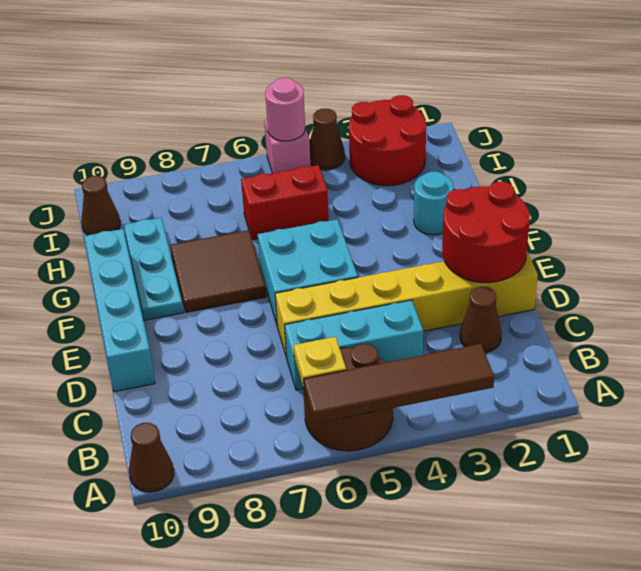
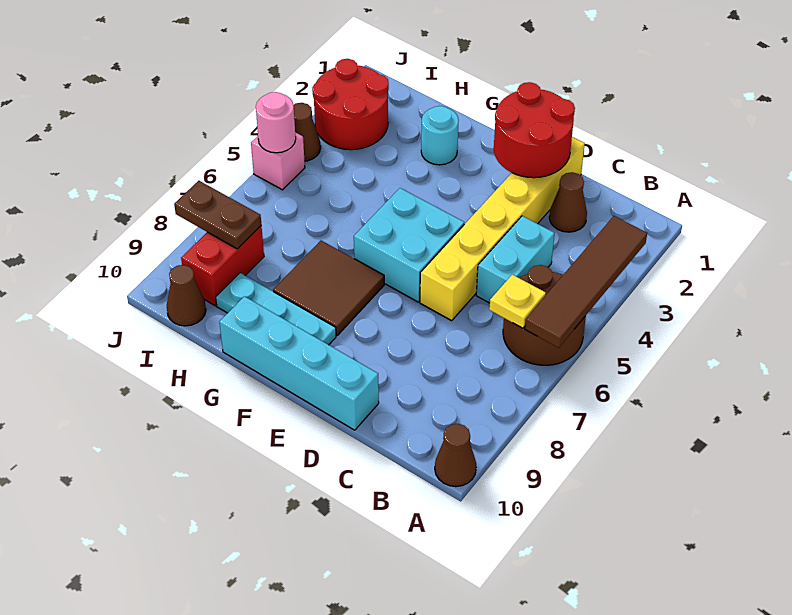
cyan brick C4:C6 level 1 -> cyan brick C4:C5 level 1
red brick H5:H6 level 1 -> red brick I8:I9 level 1
none -> brown plate I8:J8 level 2

